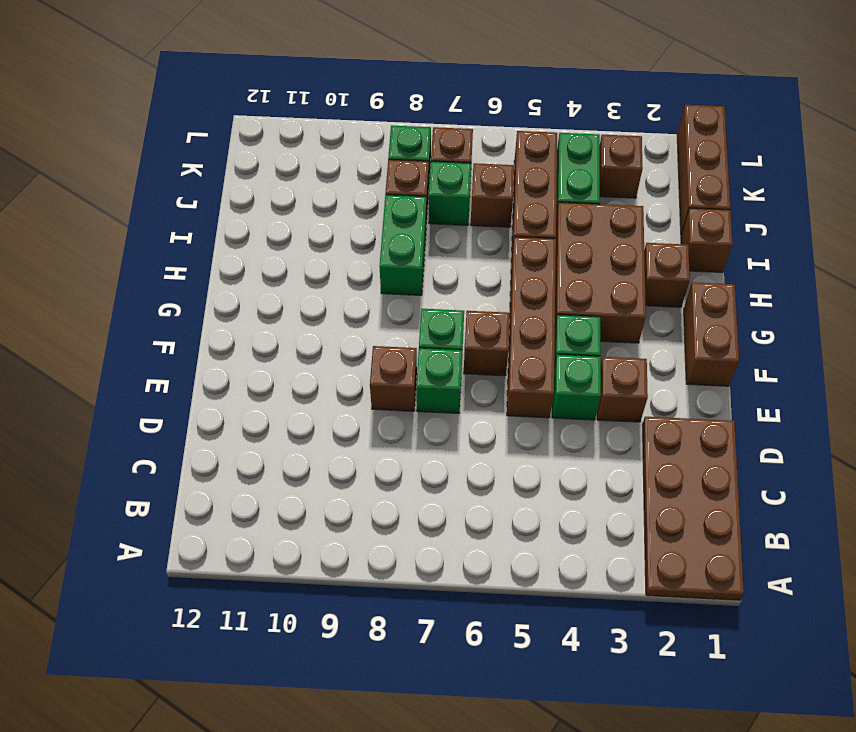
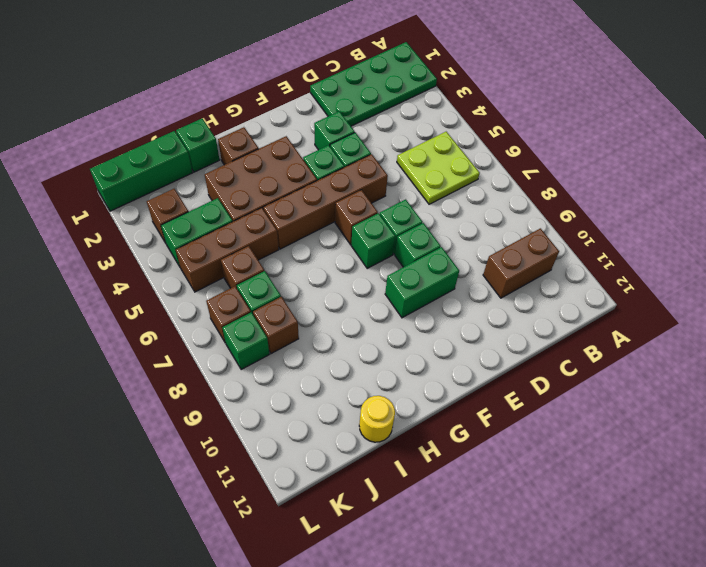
brown plate A1:D2 level 1 -> green plate A1:D2 level 1
none -> lime plate B5:C6 level 1
brown brick E3 level 1 -> green brick E3 level 1
brown brick E8 level 1 -> green brick E8 level 1
brown brick F1:G1 level 1 -> brown brick B10:C10 level 1
green brick H8:I8 level 1 -> green brick E9:F9 level 1
brown brick I1 level 1 -> green brick I1 level 1
none -> yellow round brick I12 level 1
brown brick J1:L1 level 1 -> green brick J1:L1 level 1

